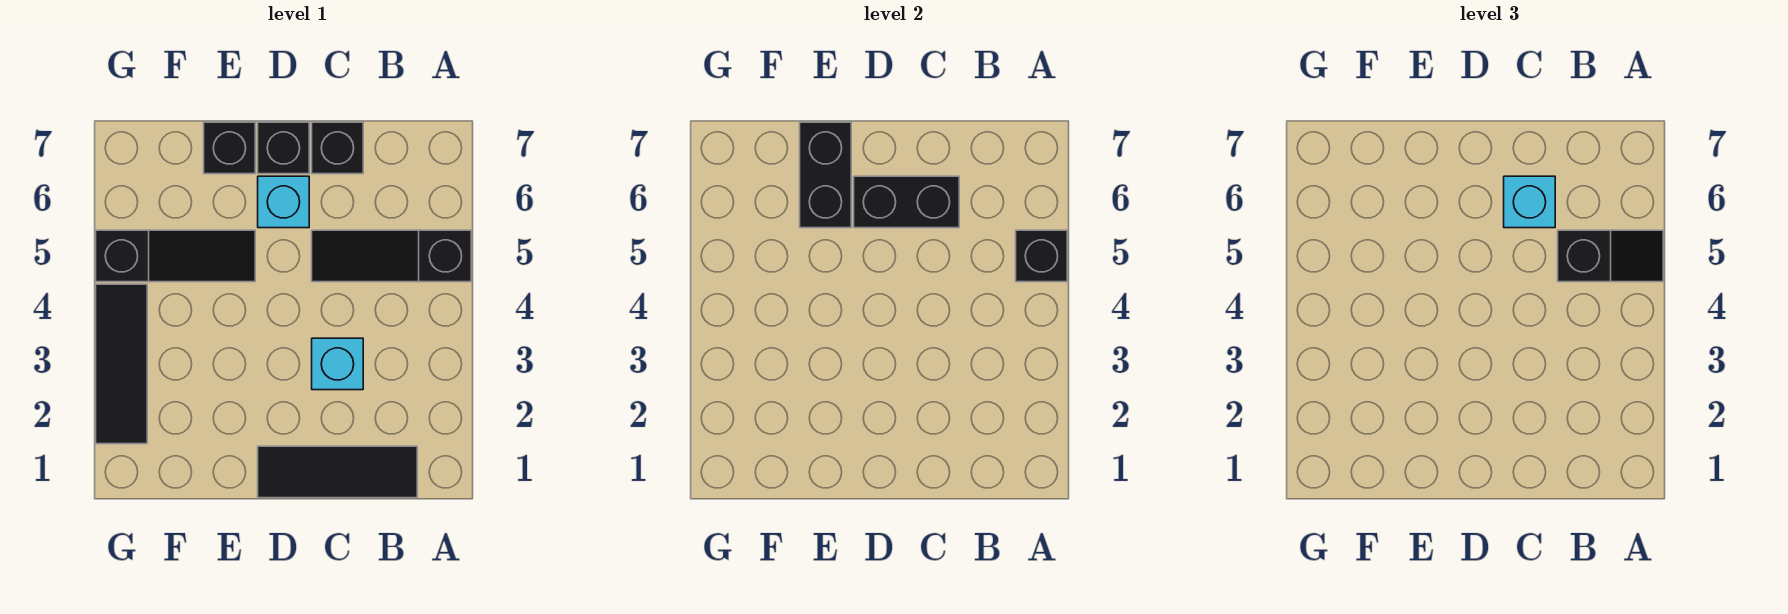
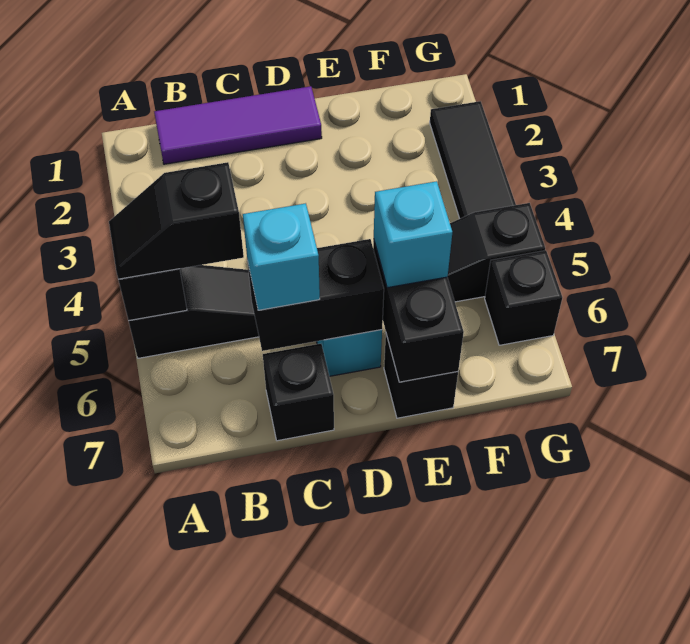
black tile B1:D1 level 1 -> purple tile B1:D1 level 1
cyan brick C3 level 1 -> cyan brick E6 level 3
black brick D7 level 1 -> black brick G6 level 1

